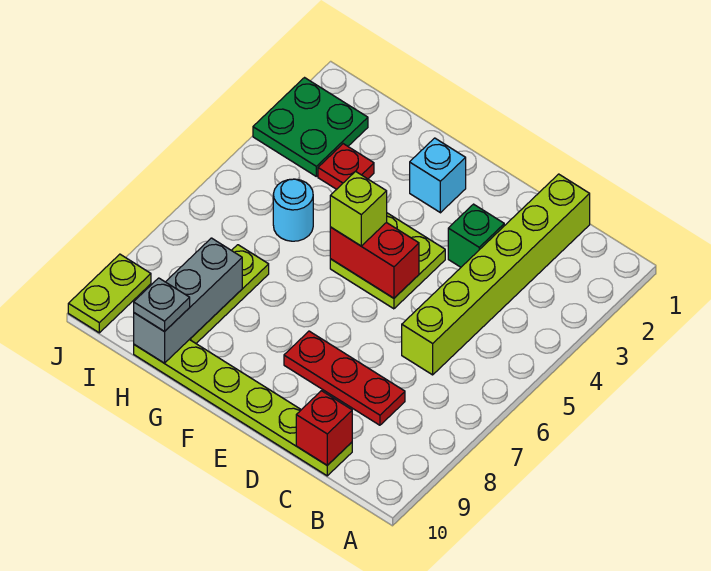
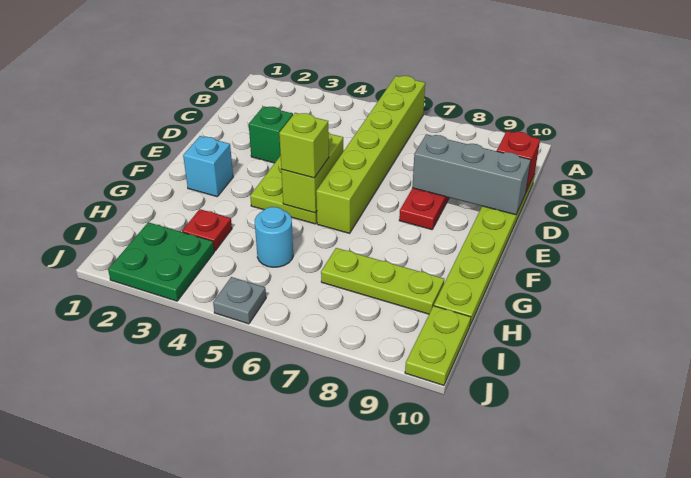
lime brick C1:C6 level 1 -> lime brick A6:F6 level 1
red brick E5:F5 level 2 -> lime brick E5:F5 level 2
grey brick H8:H10 level 2 -> grey brick D8:D10 level 2
grey plate H10 level 3 -> grey plate J5 level 1
lime plate J9:J10 level 1 -> lime plate I10:J10 level 1

